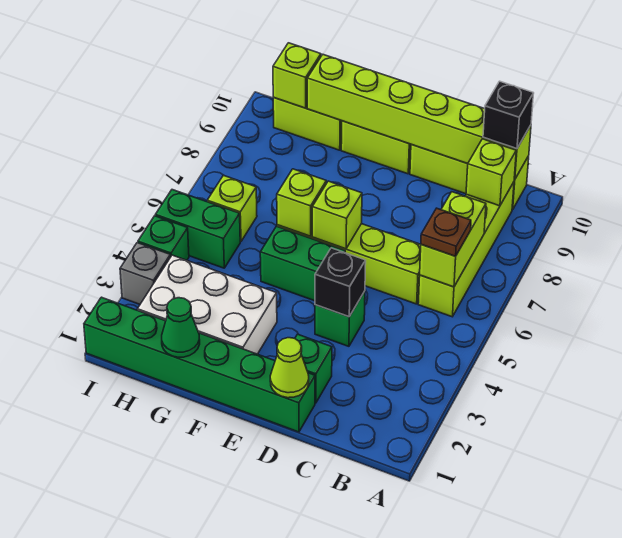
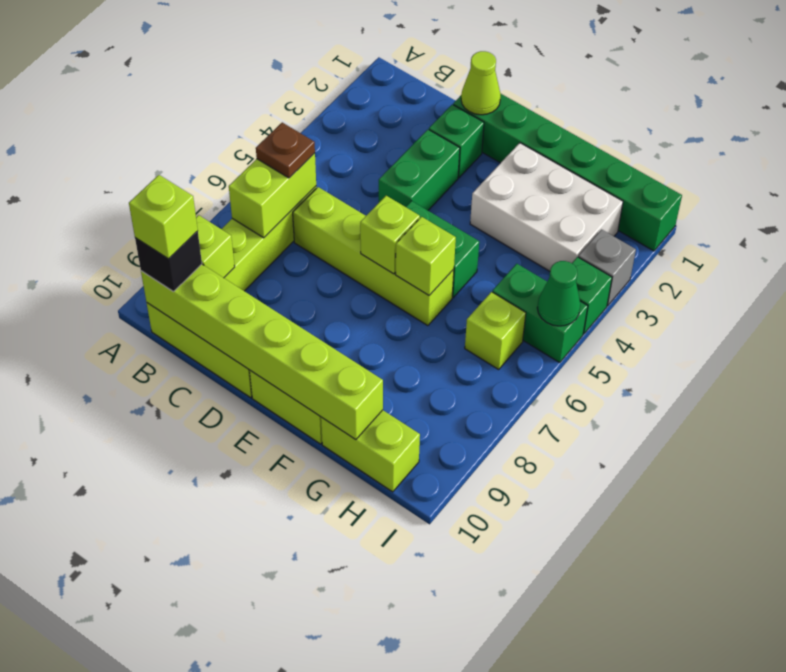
green brick D4 level 1 -> green brick D3:D4 level 1
black brick D4 level 2 -> none
green cone G1 level 2 -> green cone I5 level 2
lime brick H10 level 2 -> lime brick B10 level 4

